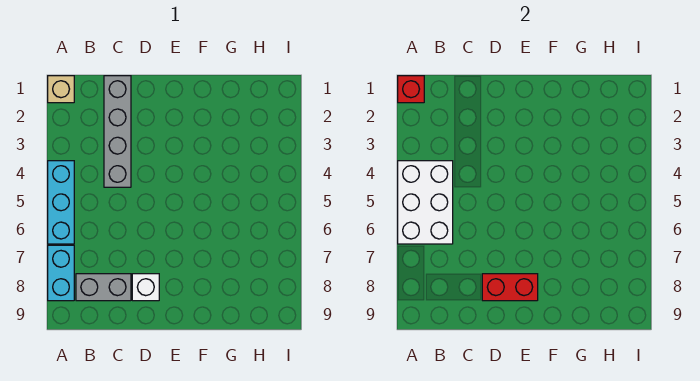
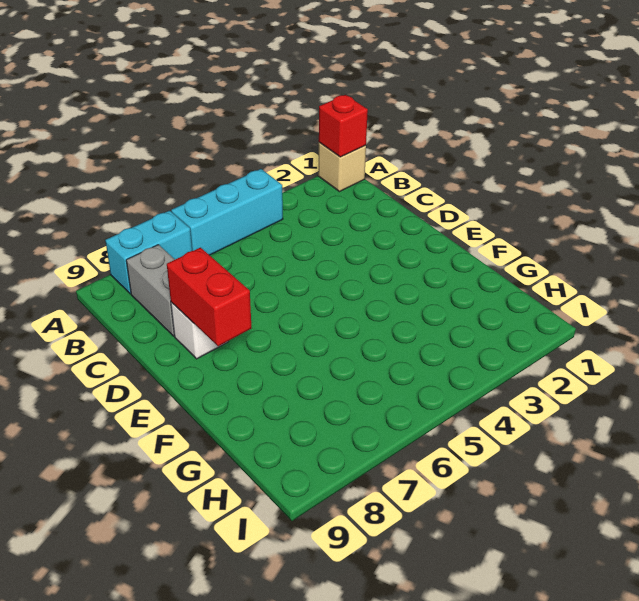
white brick A4:B6 level 2 -> none
grey brick C1:C4 level 1 -> none

